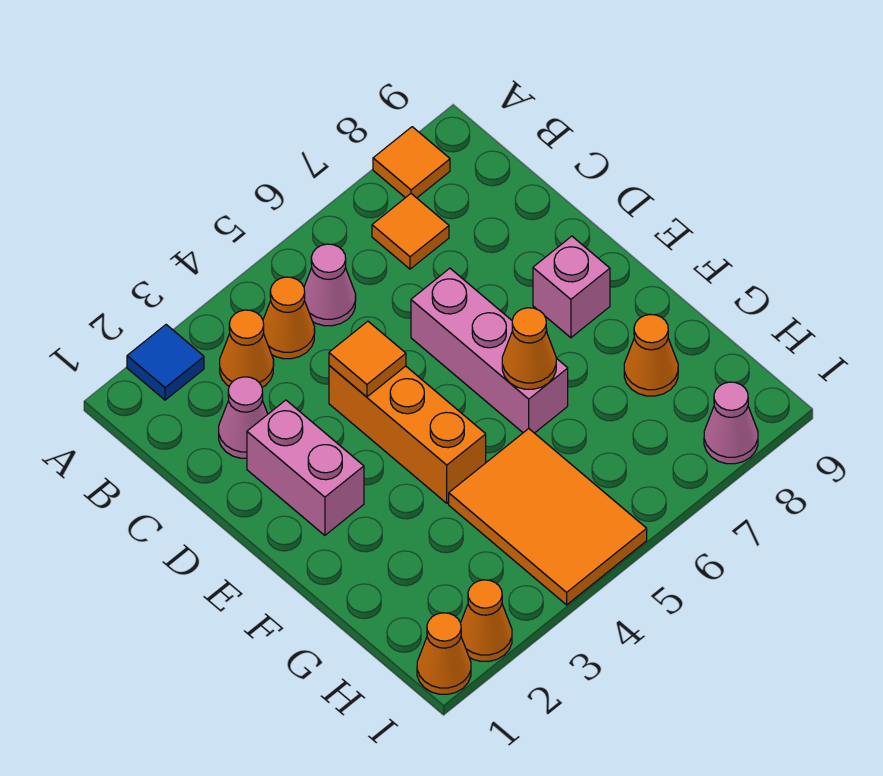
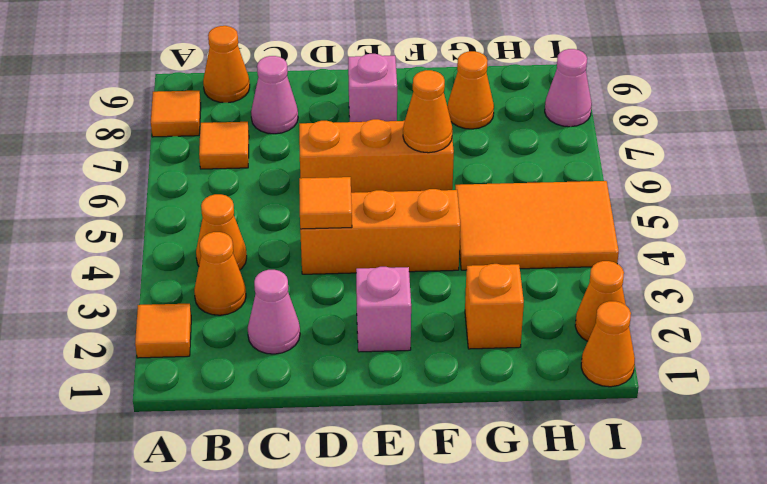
blue tile A2 level 1 -> orange tile A2 level 1
pink cone B5 level 1 -> pink cone C8 level 1
none -> orange cone B9 level 1
pink brick D2:E2 level 1 -> pink brick E2 level 1
pink brick D6:F6 level 1 -> orange brick D6:F6 level 1
none -> orange brick G2 level 1

